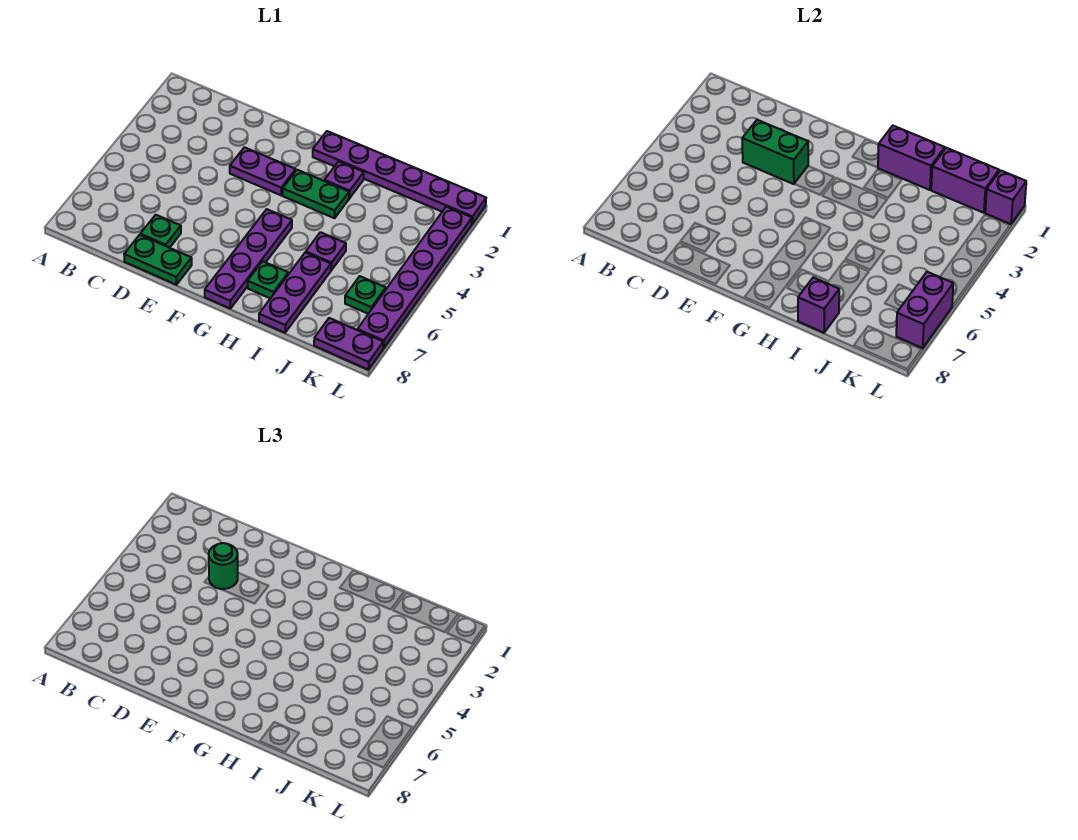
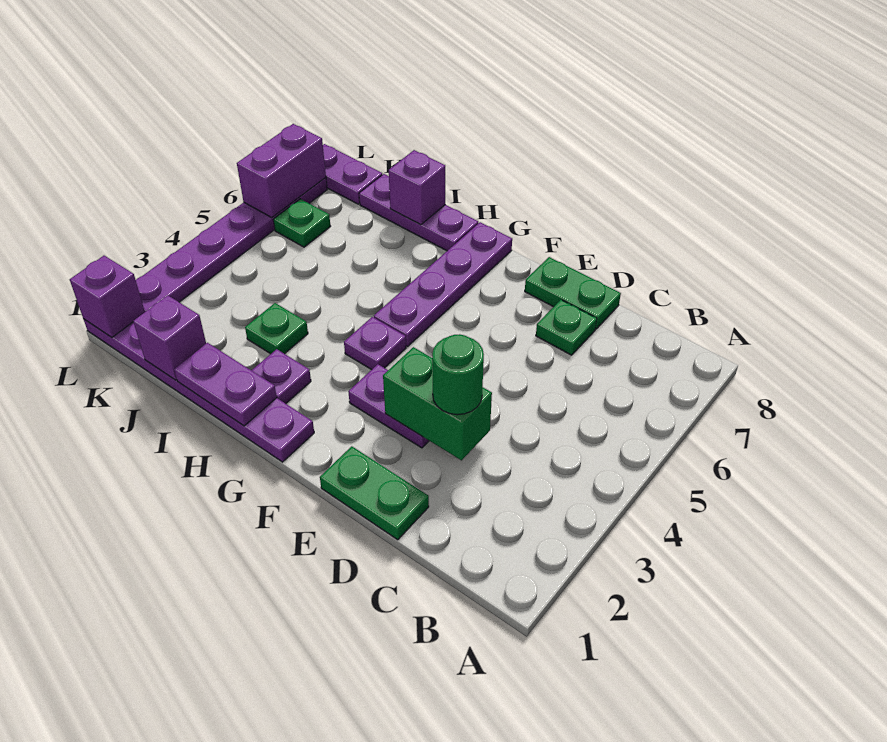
green plate G3:H3 level 1 -> green plate D1:E1 level 1
purple brick H1:I1 level 2 -> purple plate H1:I1 level 2
green plate H7 level 1 -> green plate I3 level 1
purple plate I5 level 1 -> purple plate G4 level 1
purple plate I6:I8 level 1 -> purple plate H8:J8 level 1
purple brick J1:K1 level 2 -> purple brick J1 level 2

